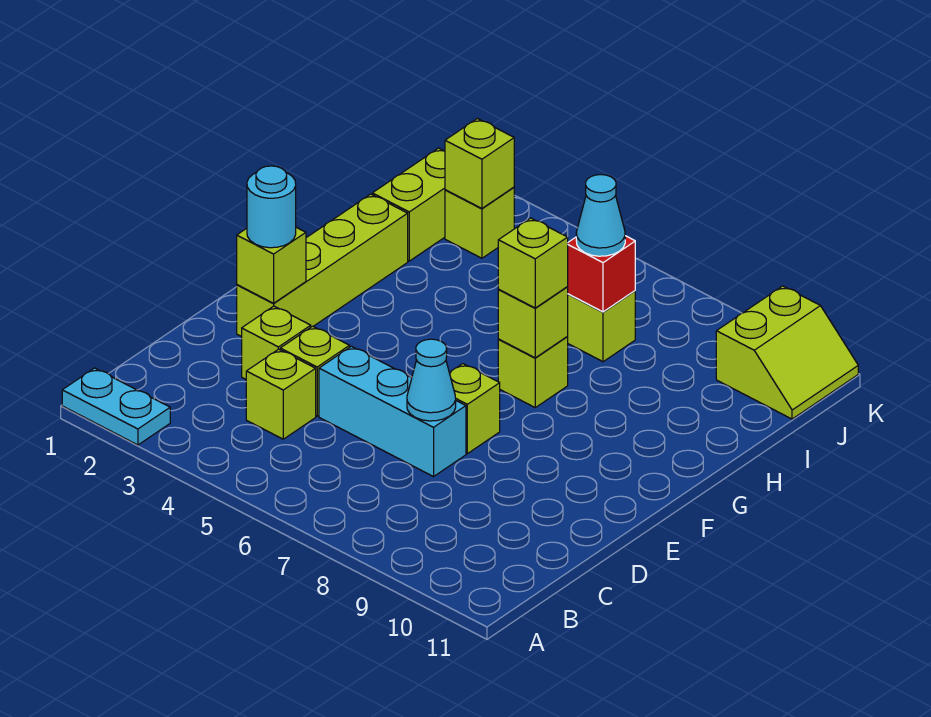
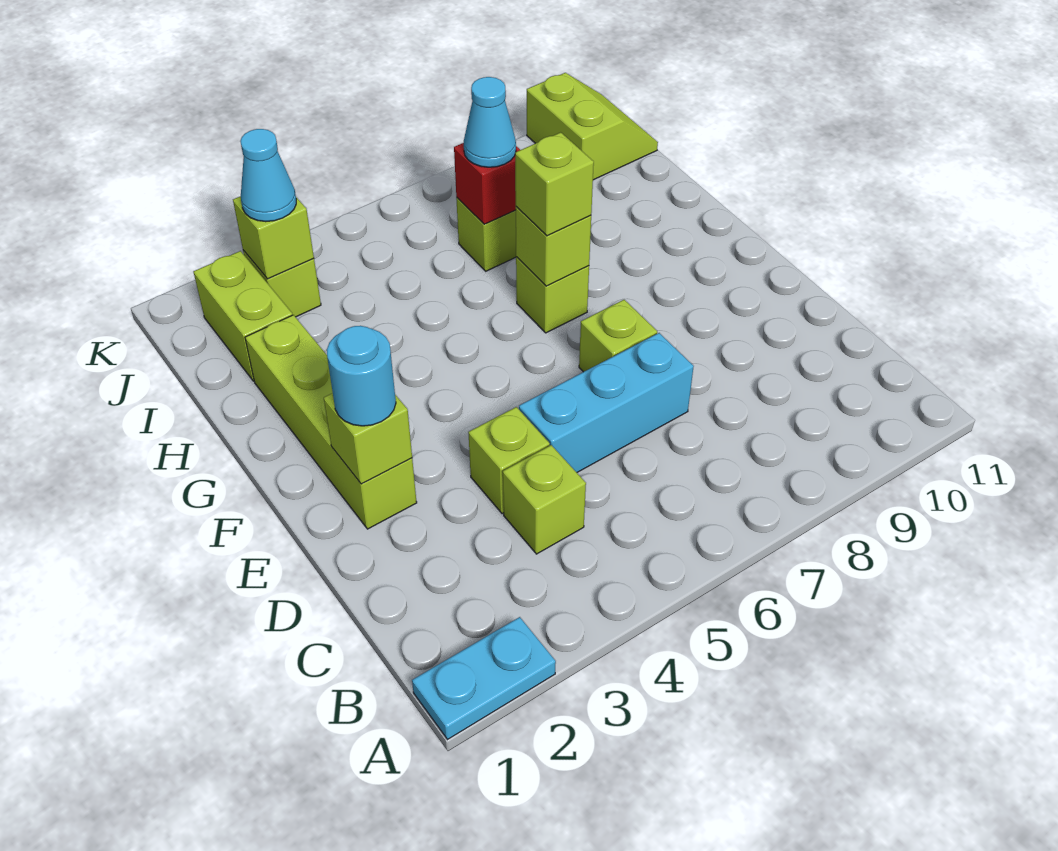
lime brick D3 level 1 -> none
cyan cone D7 level 2 -> cyan cone J3 level 3

